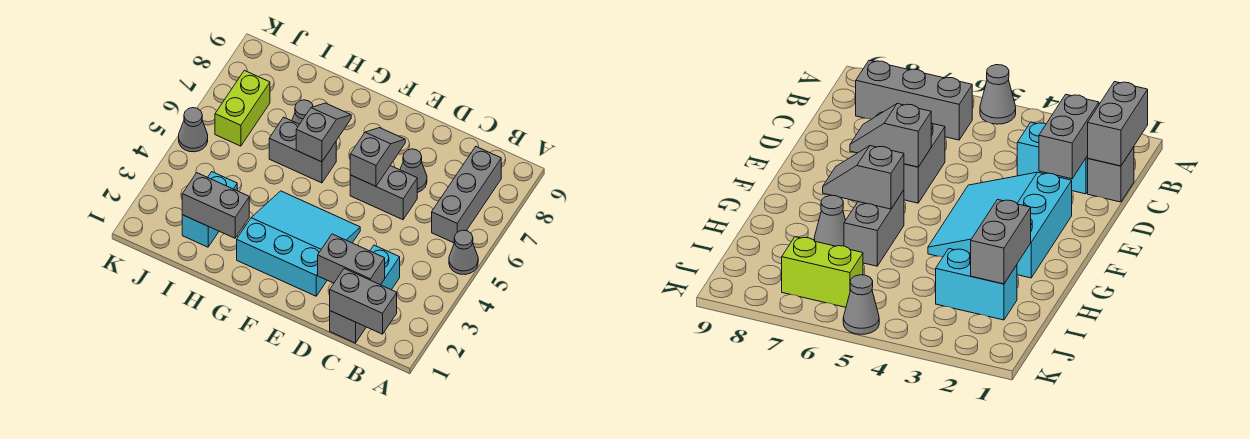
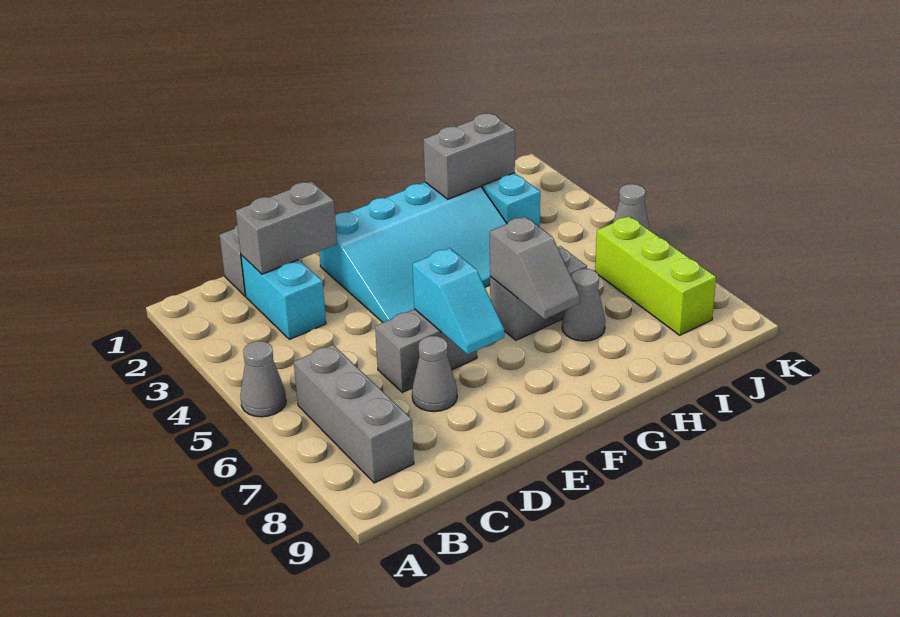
grey brick B1:C1 level 2 -> none
cyan slope E2:G4 level 1 top 2 -> cyan slope E2:H4 level 1 top 2
grey slope E6:E7 level 2 top 6 -> cyan slope E6:E7 level 2 top 6
lime brick J6:J7 level 1 -> lime brick J6:J8 level 1

